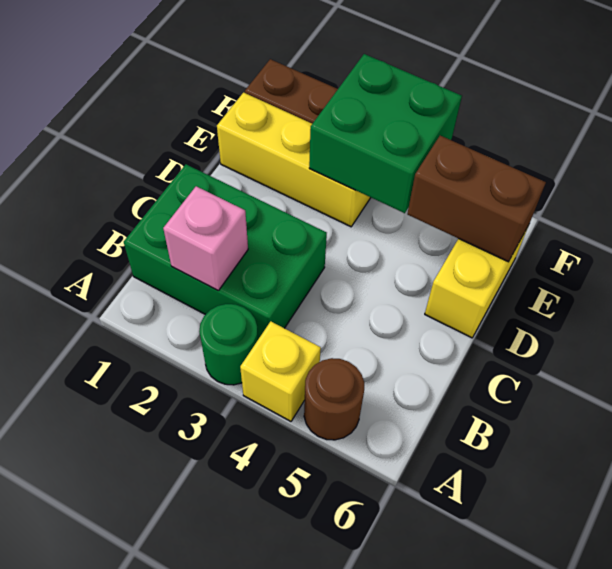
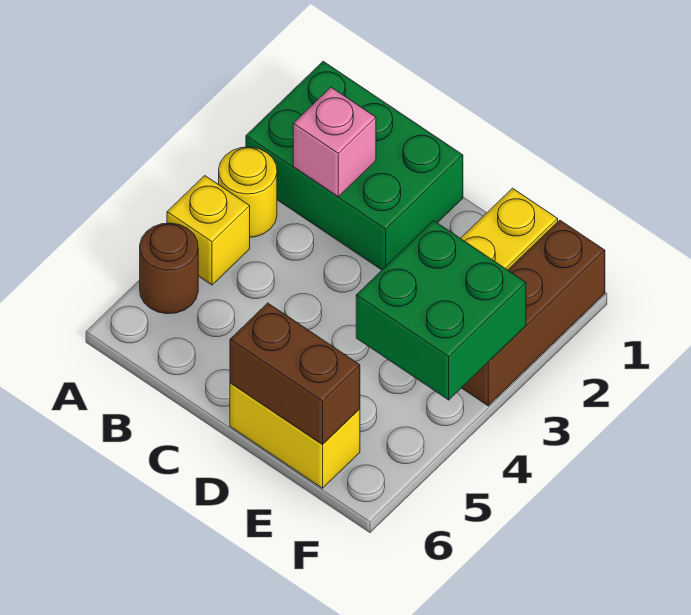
green round brick A3 level 1 -> yellow round brick A3 level 1
green brick B1:C3 level 1 -> green brick A1:C2 level 1
brown brick E5:E6 level 2 -> brown brick D6:E6 level 2

